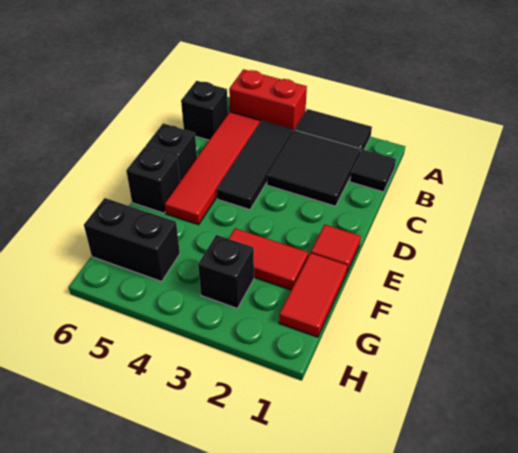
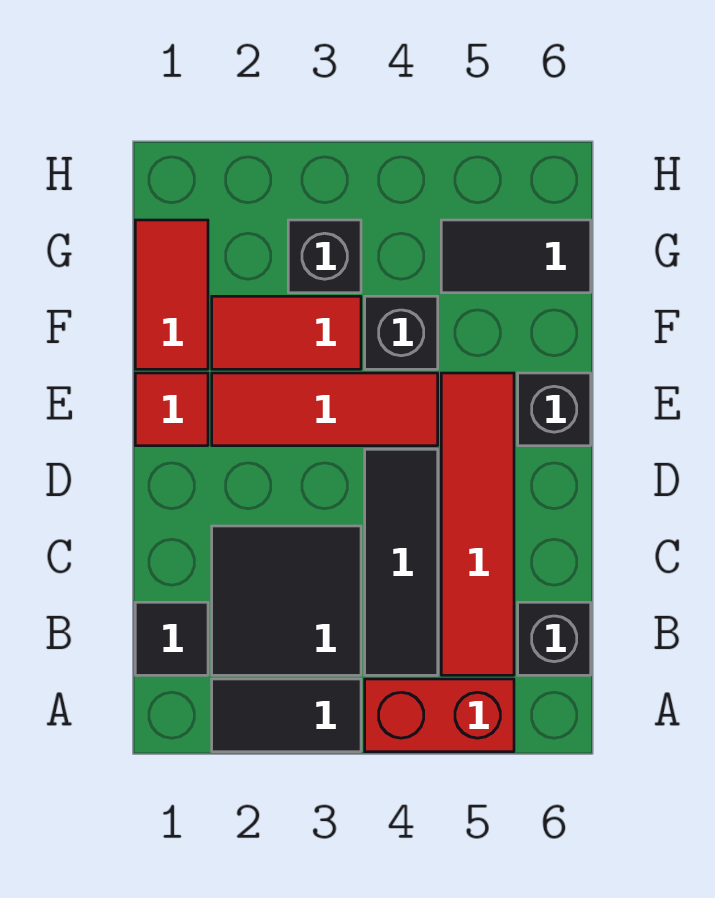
black brick D6 level 1 -> black brick F4 level 1
none -> red tile E2:E4 level 1
black brick G5:G6 level 1 -> black tile G5:G6 level 1

